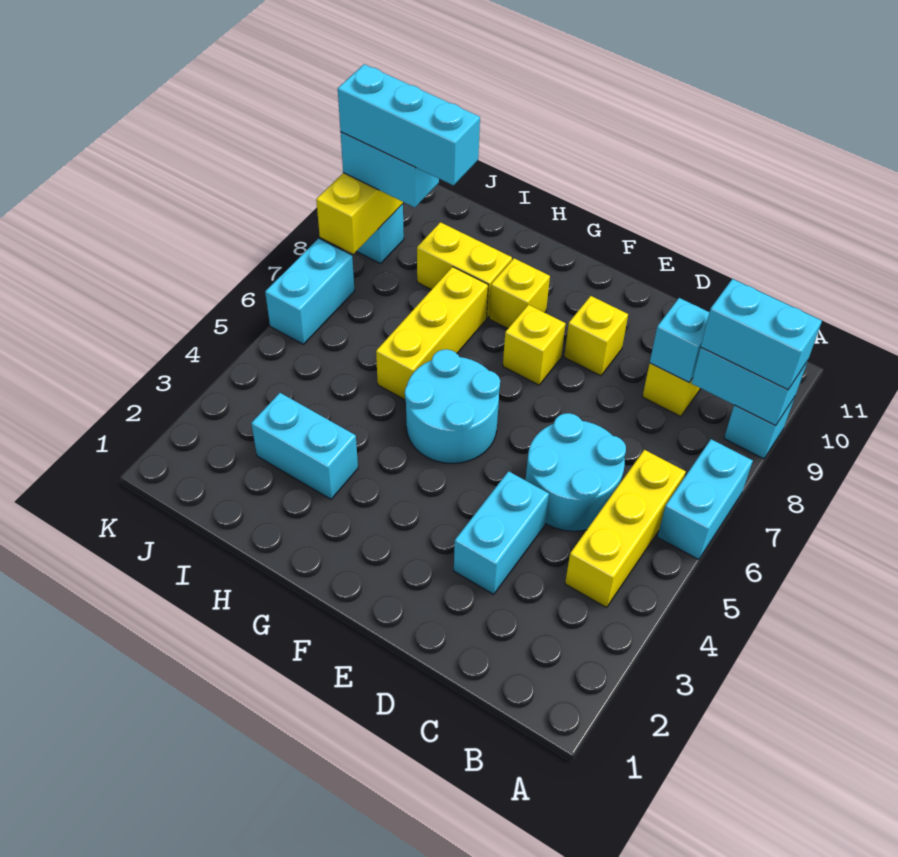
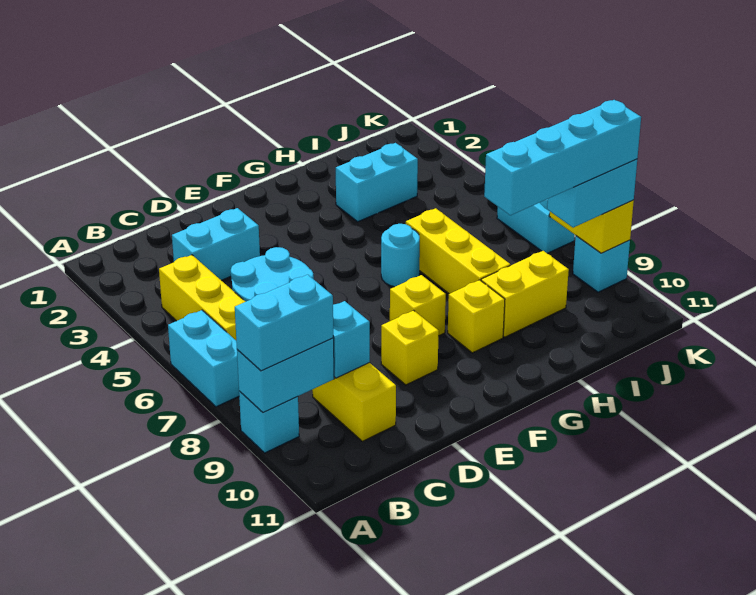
cyan brick D3:D4 level 1 -> cyan brick C3:D3 level 1
cyan round brick F5:G6 level 1 -> cyan round brick G6 level 1
cyan brick I9:K9 level 4 -> cyan brick H9:K9 level 4

